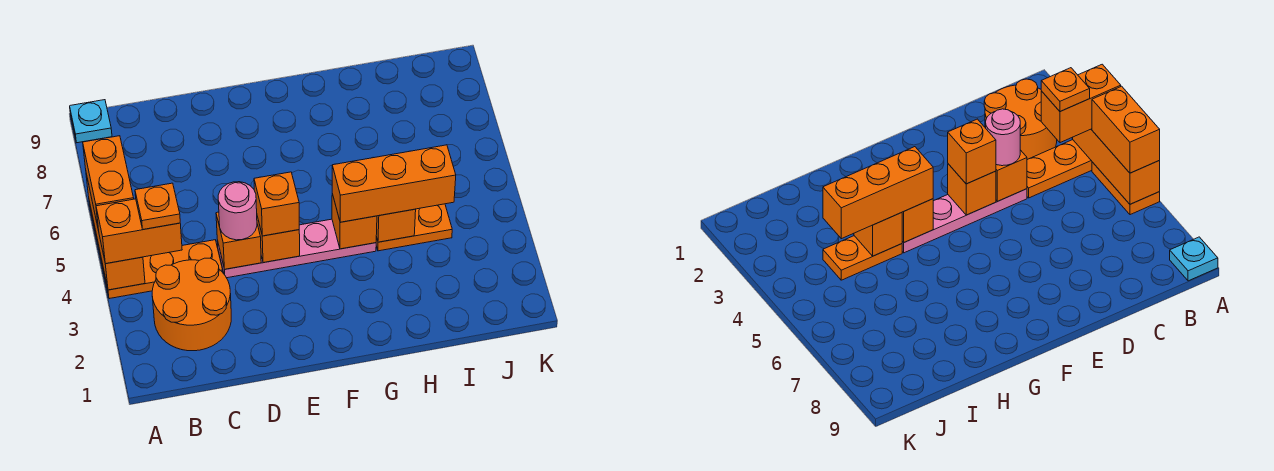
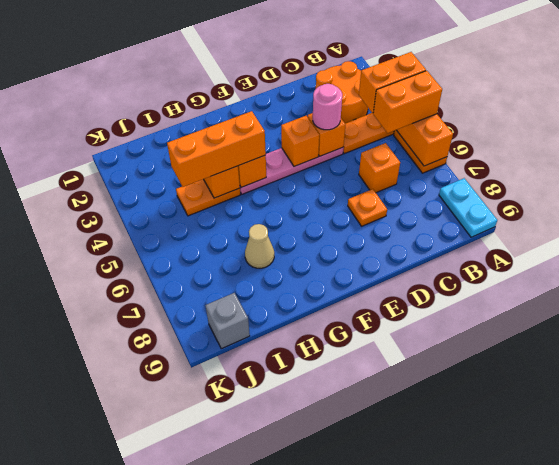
orange brick A5:A6 level 3 -> orange brick A5:B5 level 3
cyan plate A9 level 1 -> cyan plate A8:A9 level 1
orange plate B4 level 4 -> orange plate D7 level 1
orange brick E4 level 3 -> orange brick C6 level 1
none -> tan cone H7 level 1
none -> grey brick J9 level 1

